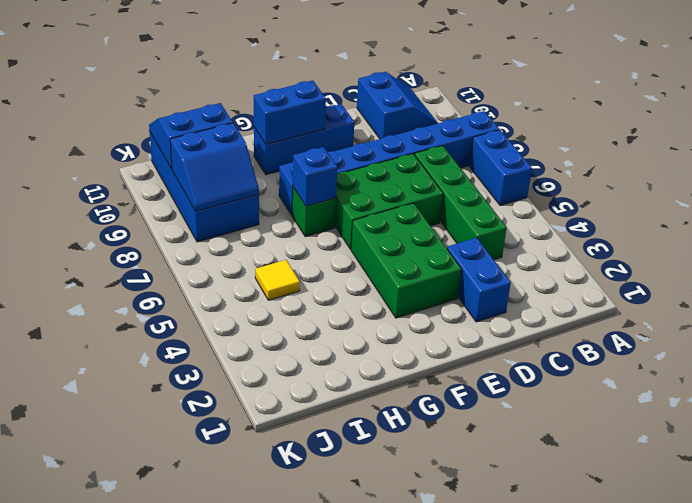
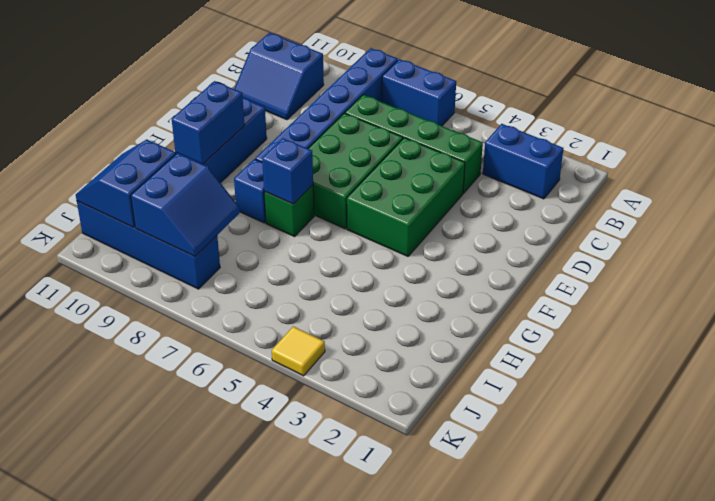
blue slope B10:C11 level 1 top C -> blue slope B10:C11 level 1 top B
blue brick D2:D3 level 1 -> blue brick B2:B3 level 1
green brick E3:F5 level 1 -> green brick D4:F5 level 1
yellow tile I5 level 1 -> yellow tile K4 level 1
blue brick I8:J11 level 1 -> blue brick J8:J11 level 1

